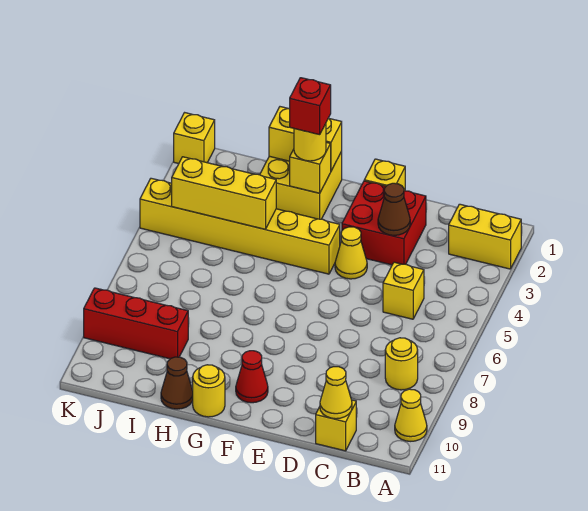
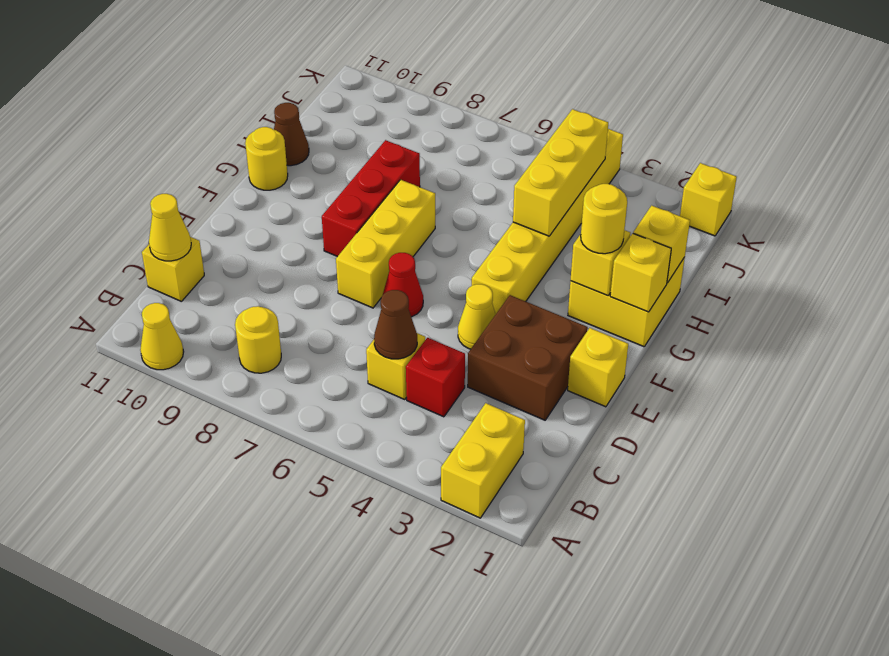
red brick D2:E3 level 1 -> brown brick D2:E3 level 1
brown cone D3 level 2 -> brown cone C5 level 2
none -> yellow brick E7:G7 level 1
red cone F10 level 1 -> red cone E6 level 1
red brick G2 level 4 -> red brick C4 level 1
red brick I9:K9 level 1 -> red brick F8:H8 level 1

